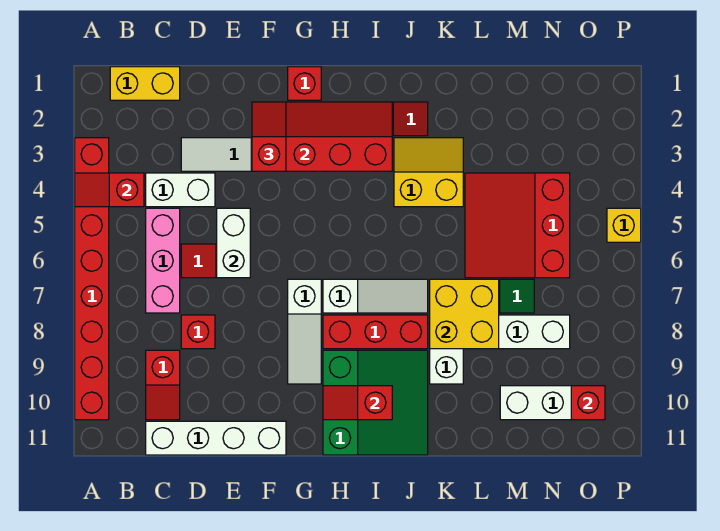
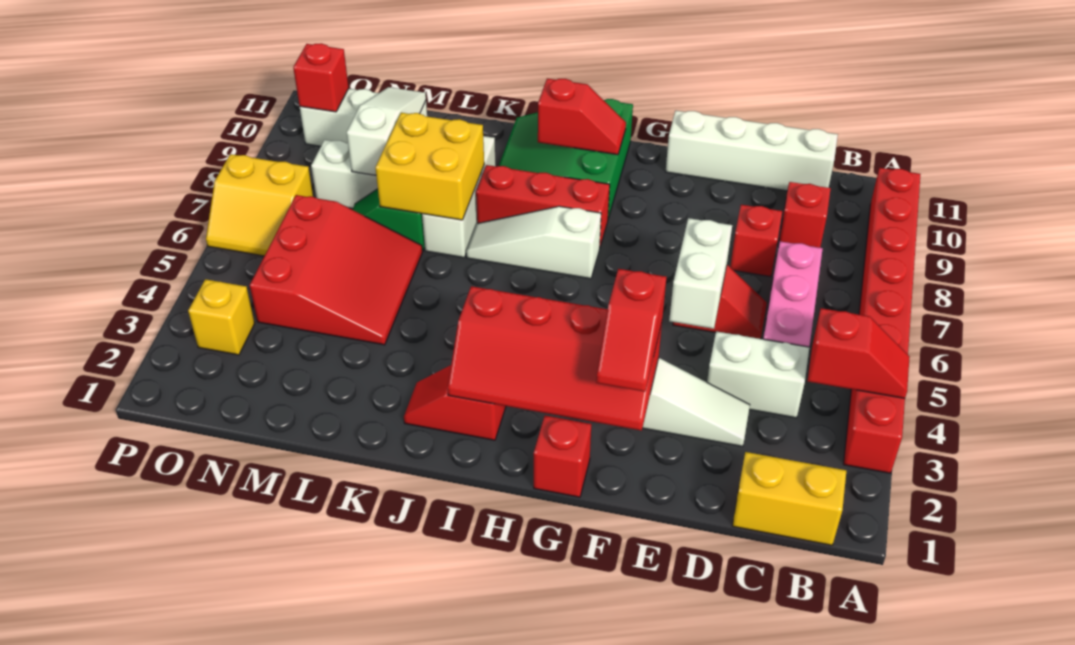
white slope G7:G9 level 1 top 7 -> white slope M8:M10 level 2 top 8
yellow slope J3:K4 level 1 top 4 -> yellow slope O6:P7 level 1 top 7
yellow brick P5 level 1 -> yellow brick O3 level 1

